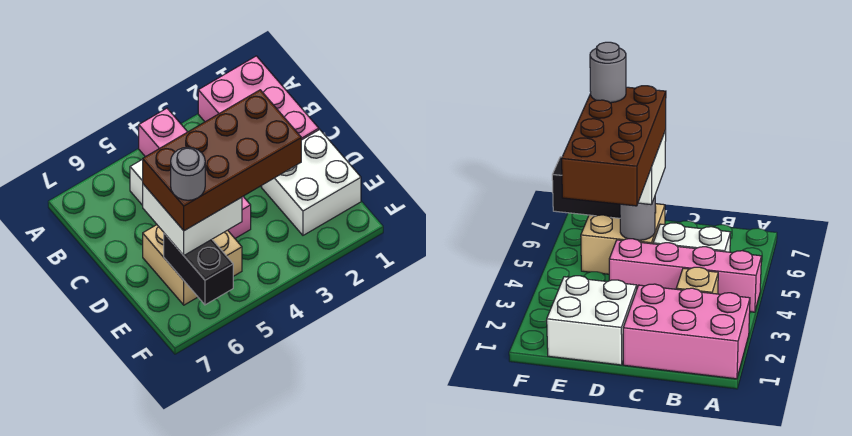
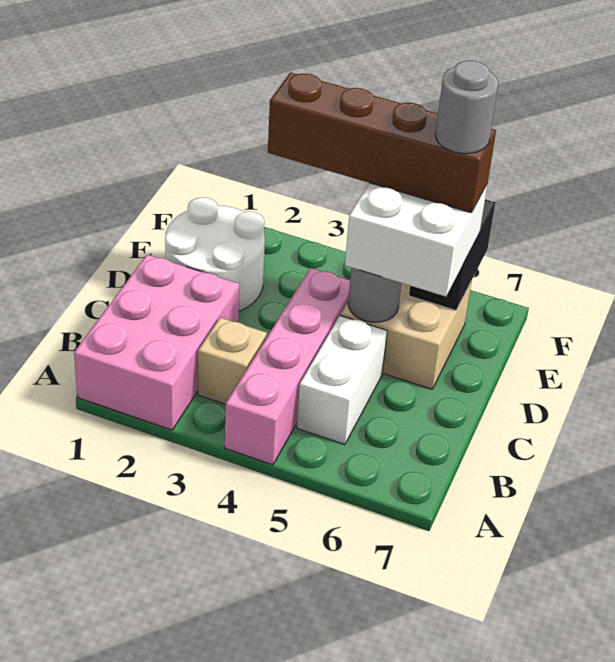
white brick D1:E2 level 1 -> white round brick D1:E2 level 1
brown brick D3:E6 level 4 -> brown brick E3:E6 level 4

